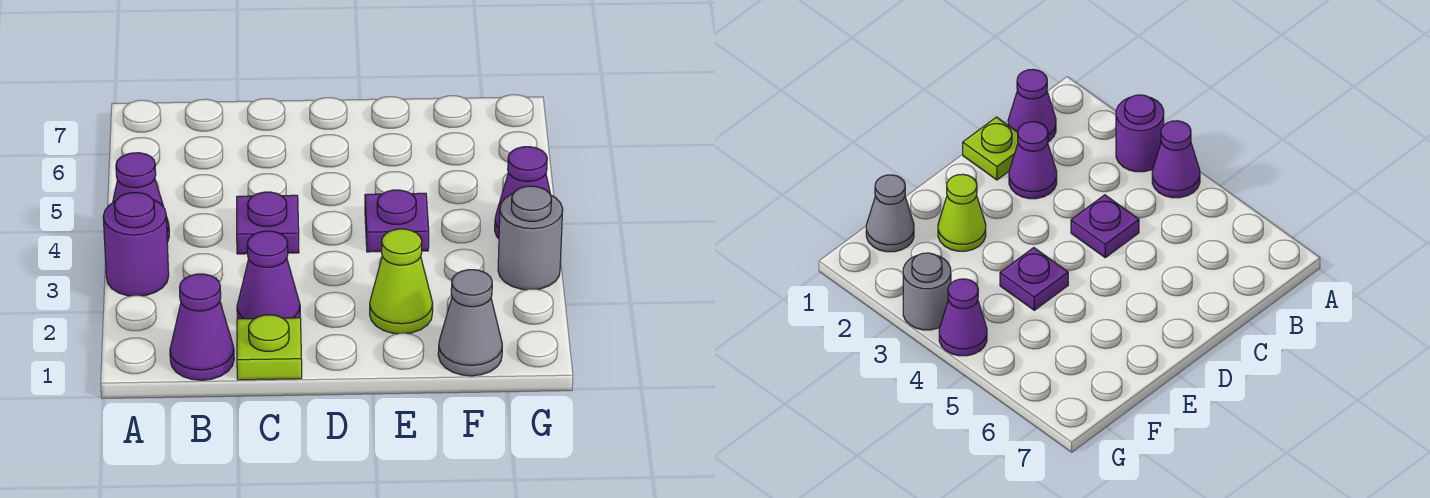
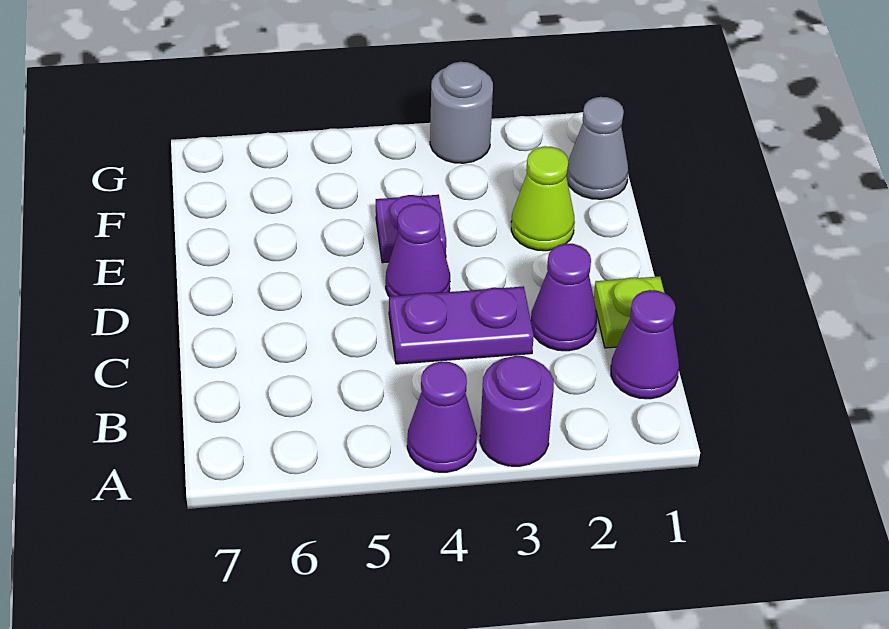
purple plate C4 level 1 -> purple plate C3:C4 level 1
purple cone G4 level 1 -> purple cone D4 level 1

